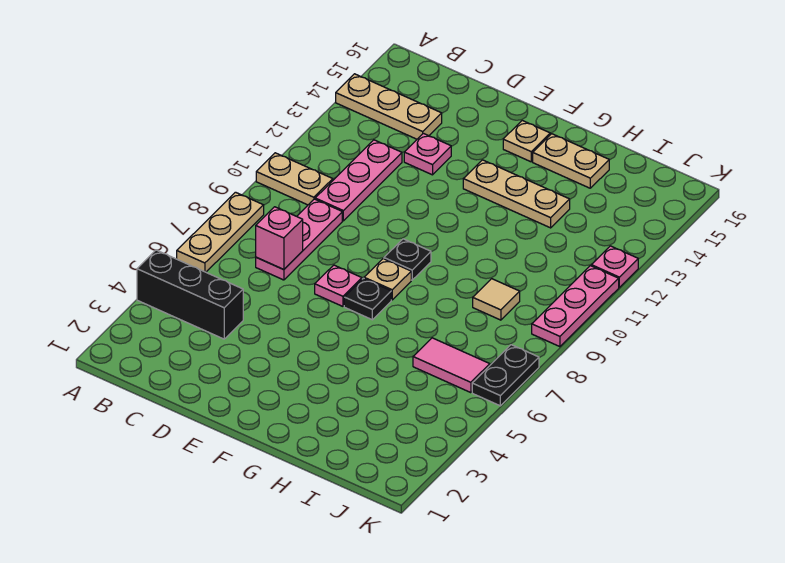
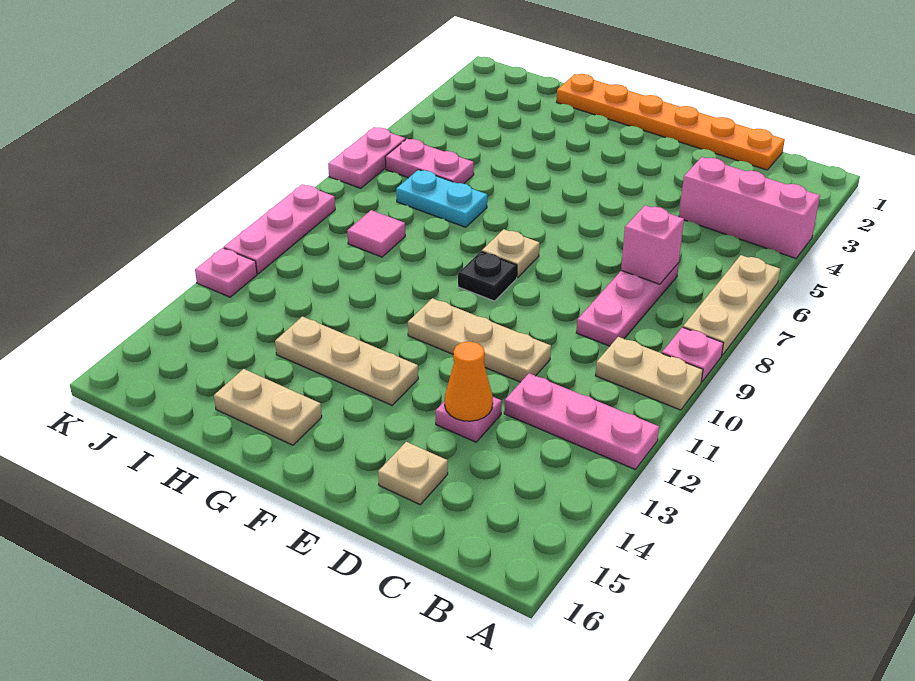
black brick A4:C4 level 1 -> pink brick A4:C4 level 1
tan plate A14:C14 level 1 -> tan plate D11:F11 level 1
none -> orange plate C1:H1 level 1
pink plate C10:C12 level 1 -> pink plate A12:C12 level 1
none -> orange cone D13 level 2
pink plate E7 level 1 -> pink plate A9 level 1
black plate F7 level 1 -> none
tan plate F15 level 1 -> tan plate D15 level 1
none -> cyan plate H7:I7 level 1
pink tile I6:J6 level 1 -> pink plate I6:J6 level 1
tan tile I9 level 1 -> pink tile I9 level 1
black plate K6:K7 level 1 -> pink plate K6:K7 level 1

